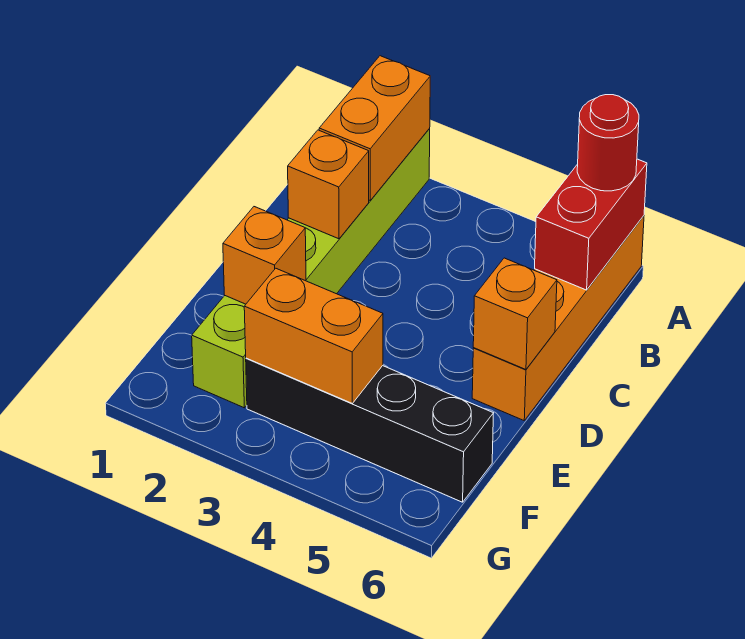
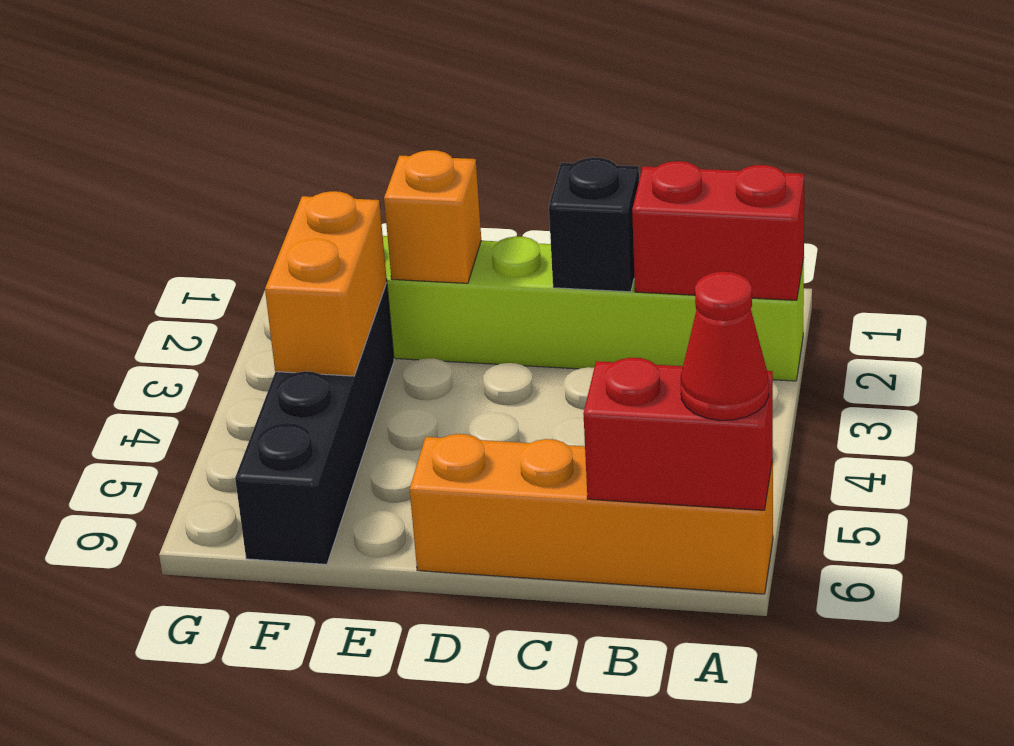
orange brick A2:B2 level 2 -> red brick A2:B2 level 2
red round brick A6 level 3 -> red cone A6 level 3
orange brick C2 level 2 -> black brick C2 level 2
orange brick D6 level 2 -> none

